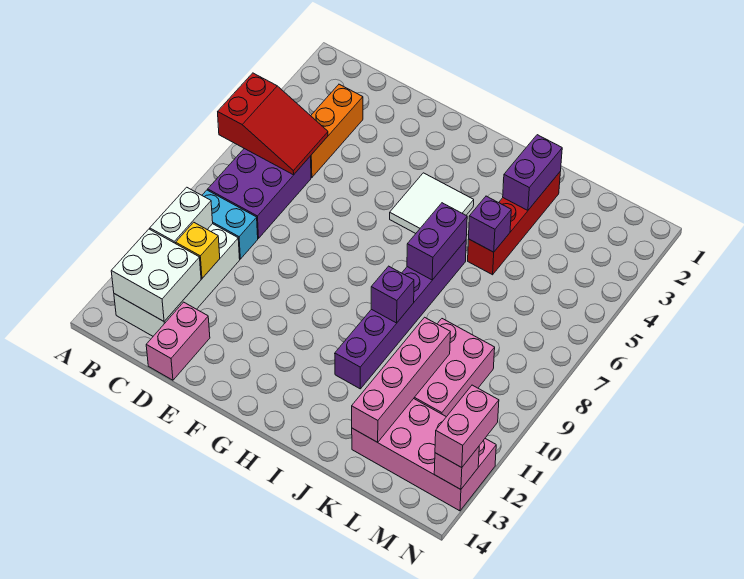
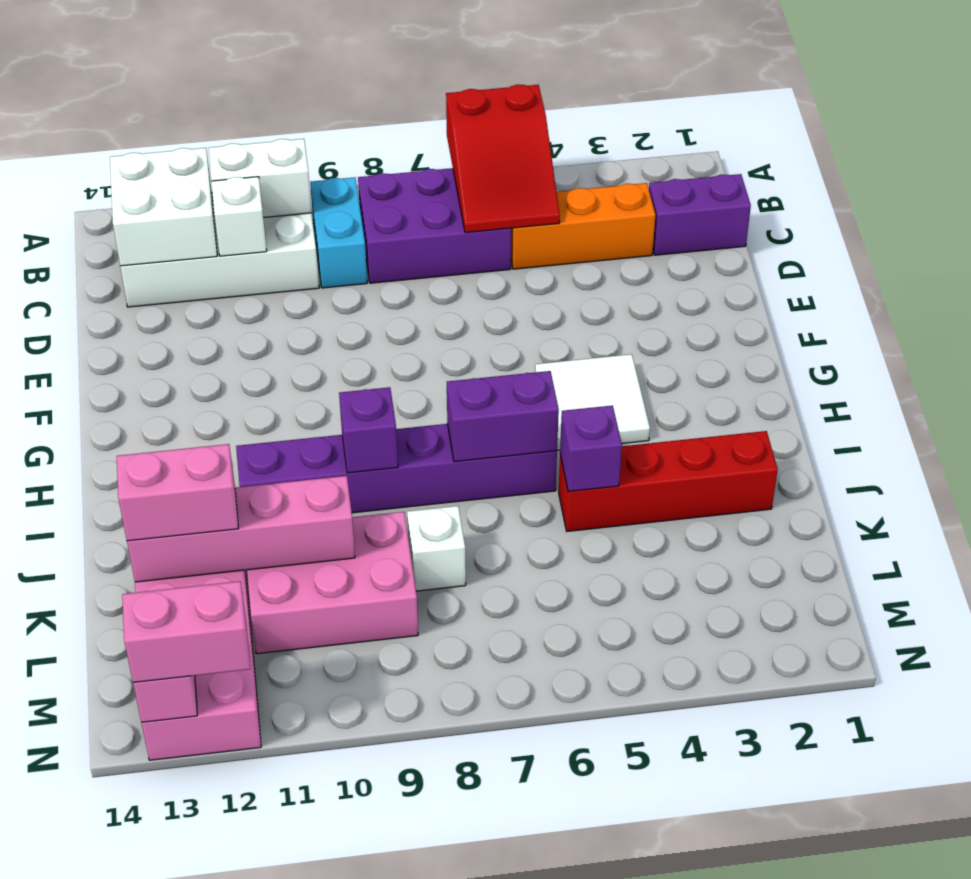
yellow brick C11 level 2 -> white brick C11 level 2
pink brick D13:D14 level 1 -> pink brick K12:K13 level 3
purple brick J2:J3 level 2 -> purple brick C1:C2 level 1
none -> white brick K8 level 1

